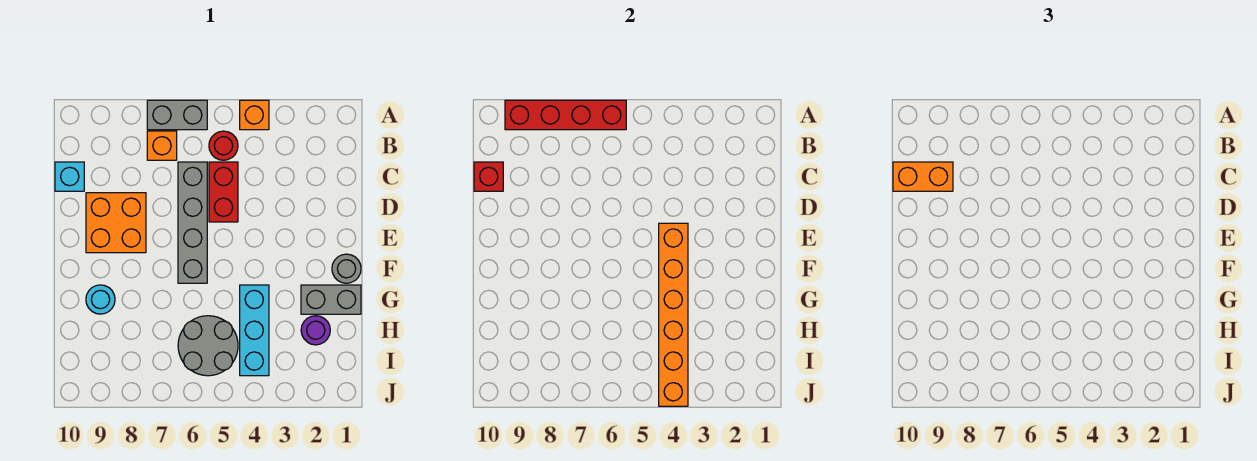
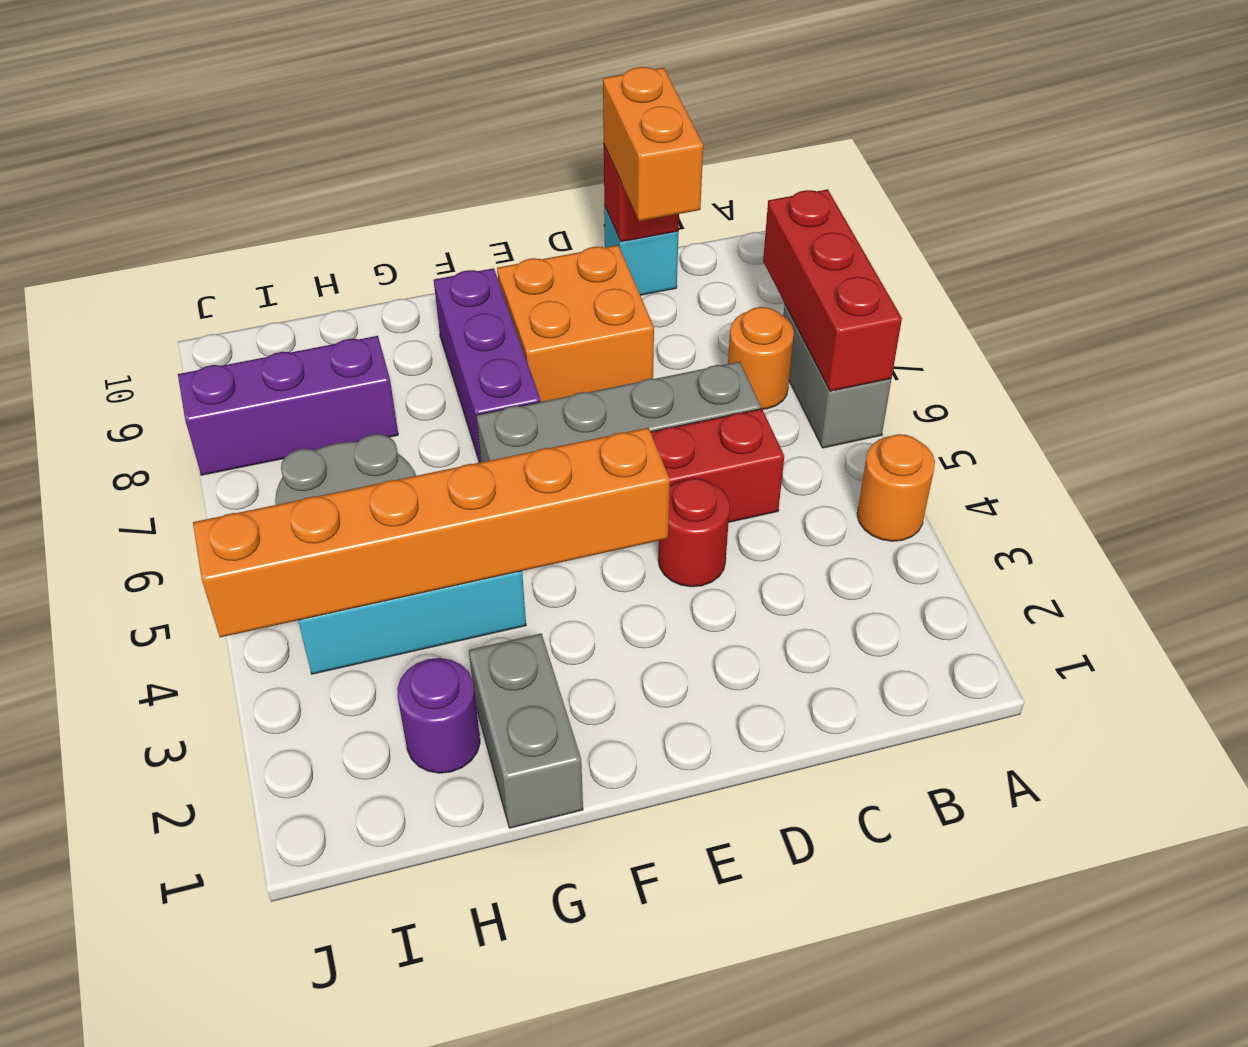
orange brick A4 level 1 -> orange round brick A4 level 1
red brick A6:A9 level 2 -> red brick A6:A8 level 2
red round brick B5 level 1 -> red round brick D4 level 1
orange brick B7 level 1 -> orange round brick B7 level 1
grey round brick F1 level 1 -> none
none -> purple brick F7:F9 level 1
cyan round brick G9 level 1 -> none
none -> purple brick H8:J8 level 1

